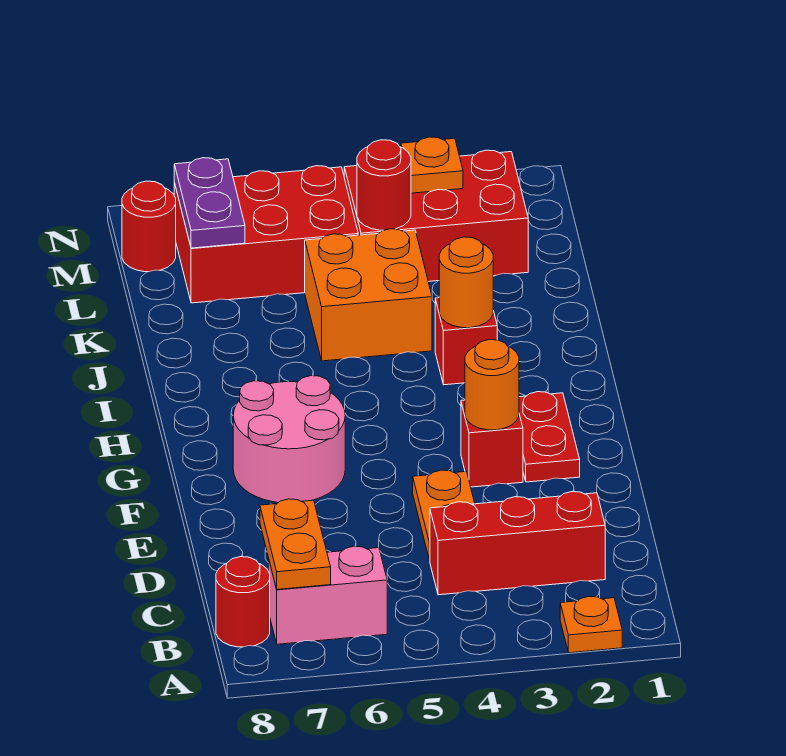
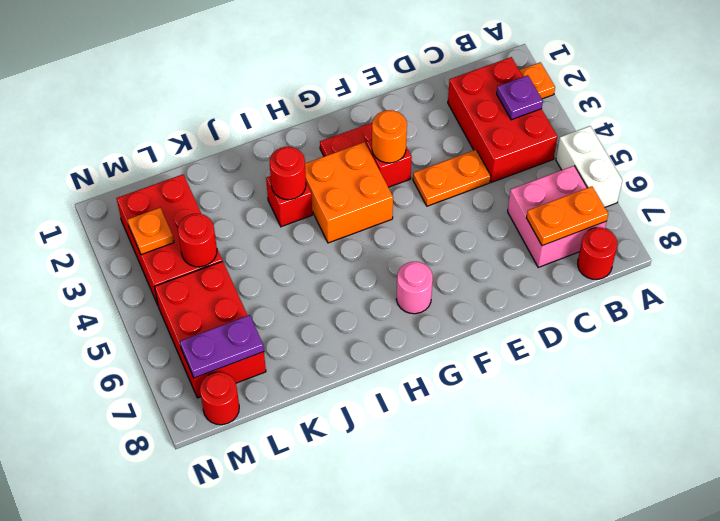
none -> white brick A5:A6 level 1
none -> purple plate B3 level 2
pink brick B6:B7 level 1 -> pink brick B6:C7 level 1
red brick C2:C4 level 1 -> red brick B2:C4 level 1
pink round brick F6:G7 level 1 -> pink round brick G7 level 1
orange round brick I3 level 2 -> red round brick I3 level 2
orange brick J4:K5 level 1 -> orange brick G3:H4 level 1

